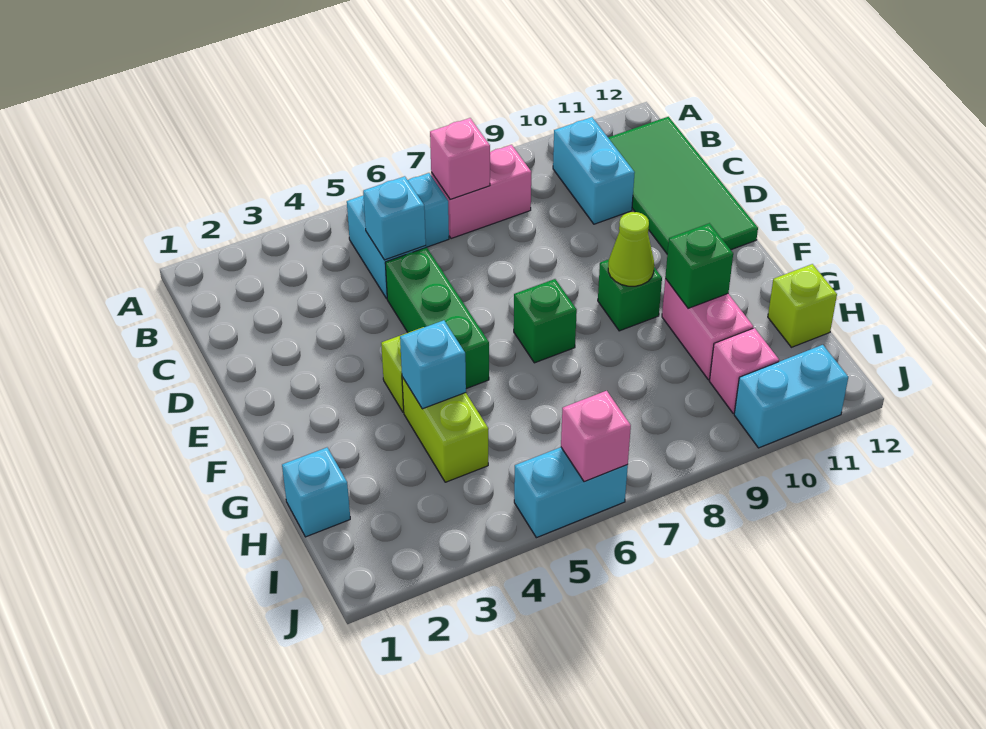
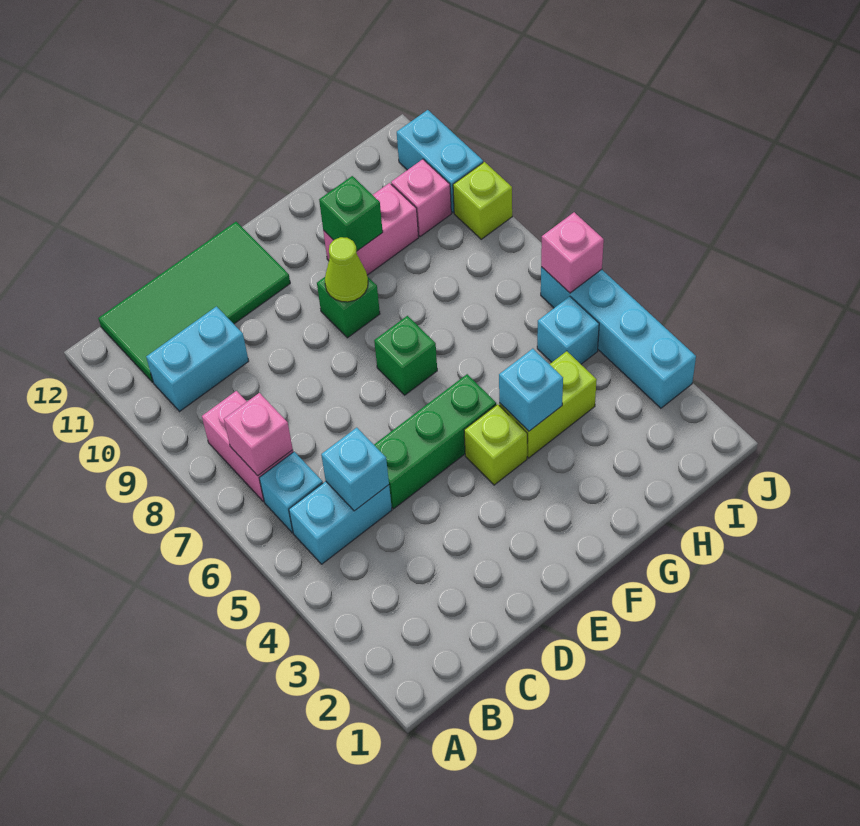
cyan brick H1 level 1 -> cyan brick I5 level 1
lime brick H12 level 1 -> lime brick J9 level 1
cyan brick J5:J6 level 1 -> cyan brick J3:J6 level 1

